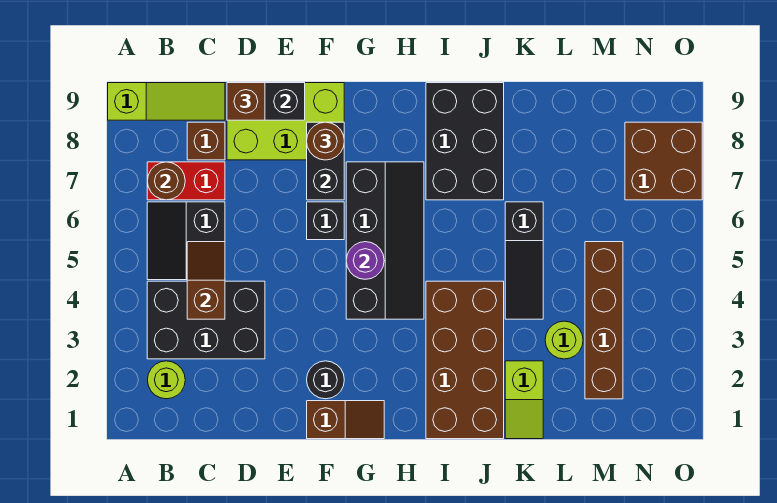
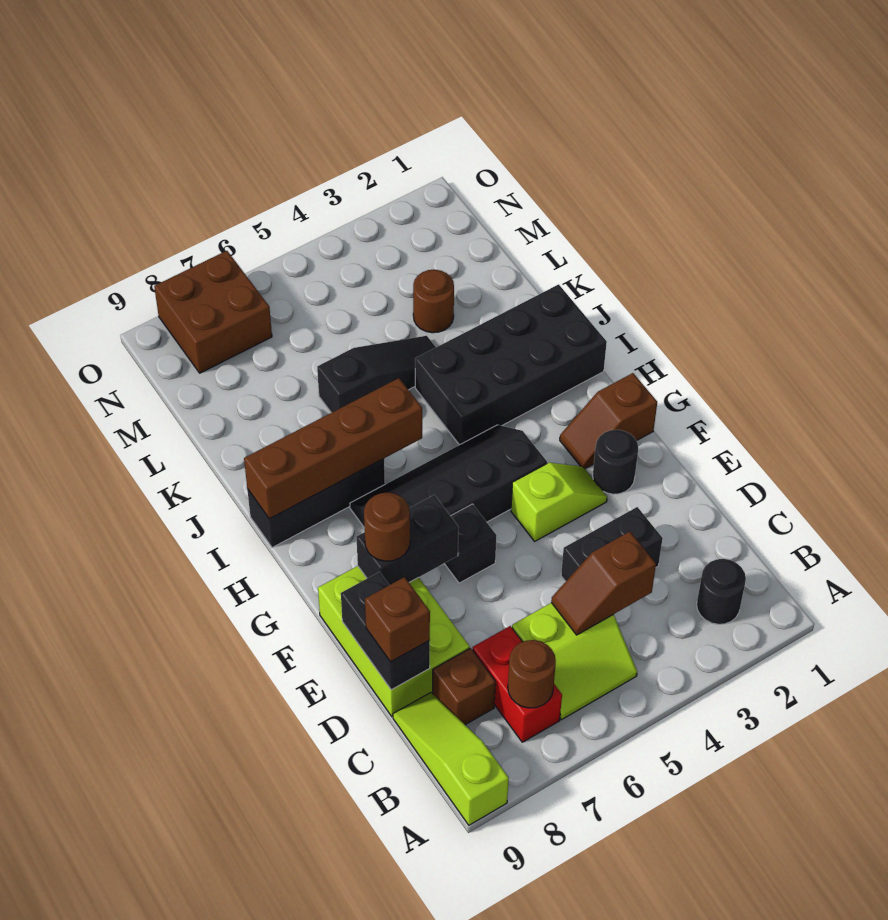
lime round brick B2 level 1 -> black round brick B2 level 1
black brick B3:D4 level 1 -> black brick D3:D4 level 1
black slope B5:C6 level 1 top C -> lime slope B5:C6 level 1 top C
brown slope F1:G1 level 1 top F -> brown slope G1:G2 level 1 top 1
purple round brick G5 level 2 -> none
brown brick I1:J4 level 1 -> black brick I1:J4 level 1
black brick I7:J9 level 1 -> black brick I7:I9 level 1
lime slope K1:K2 level 1 top 2 -> lime slope F3:F4 level 1 top 4
lime round brick L3 level 1 -> brown round brick L3 level 1
brown brick M2:M5 level 1 -> brown brick I6:I9 level 2

